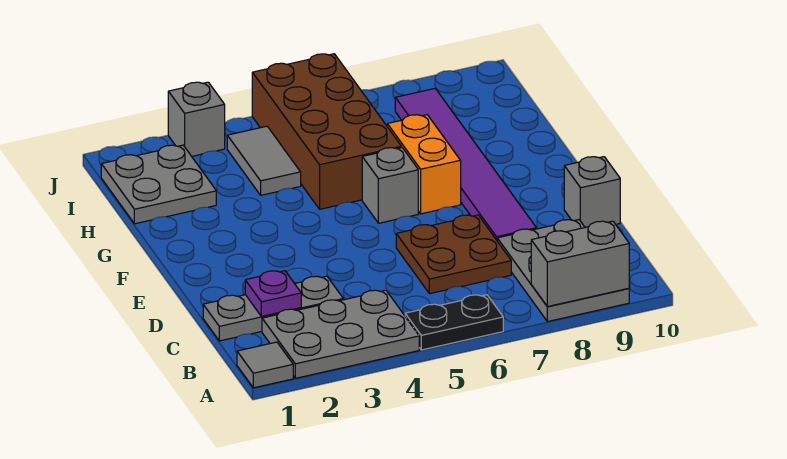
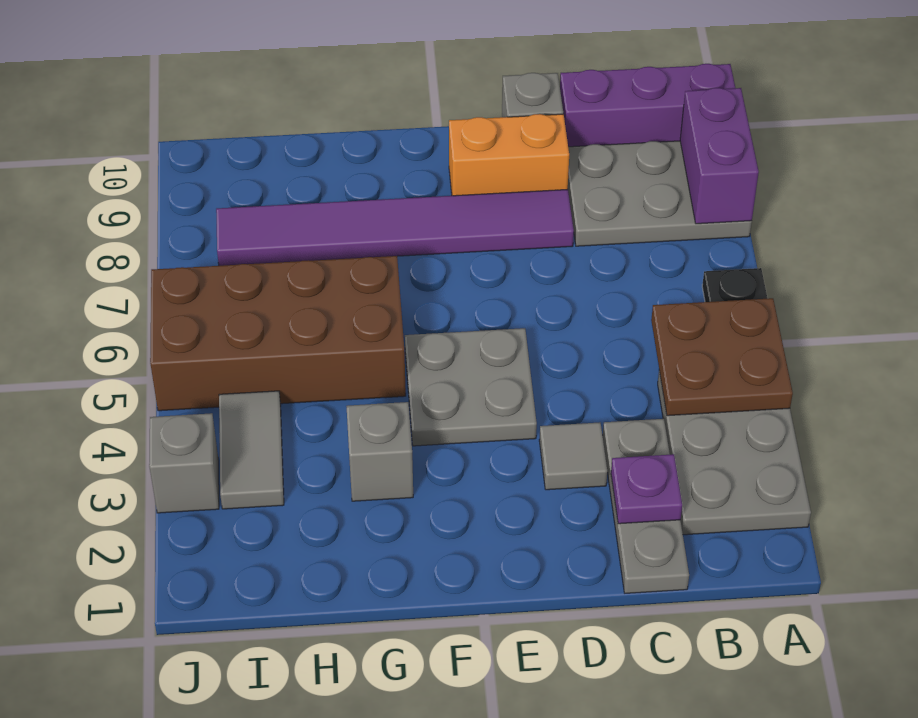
grey tile A1 level 1 -> grey tile D3 level 1
grey brick A8:A9 level 2 -> purple brick A8:A9 level 2
none -> purple brick A10:C10 level 1
brown plate C6:D7 level 1 -> brown plate A4:B5 level 2
grey brick F6 level 1 -> grey brick G3 level 1
orange brick F7:G7 level 1 -> orange brick D9:E9 level 1
grey plate H1:I2 level 1 -> grey plate E4:F5 level 1
grey tile H4:I4 level 1 -> grey tile I3:I4 level 1

